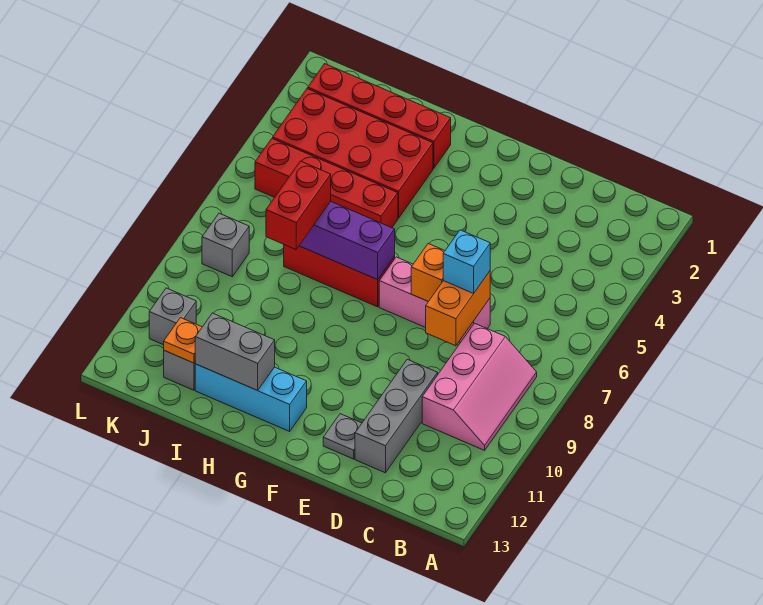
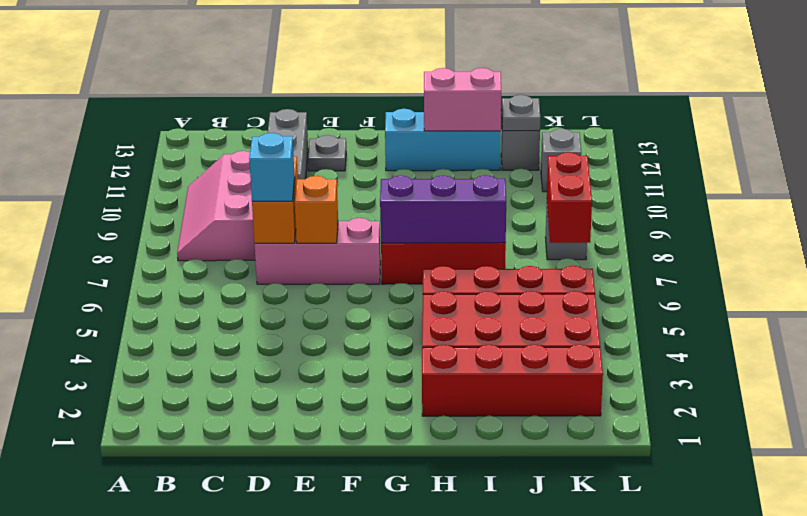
grey brick H12:I12 level 2 -> pink brick H12:I12 level 2
red brick I7:I8 level 3 -> red brick K7:K8 level 2
orange plate J12 level 2 -> grey plate J12 level 2

